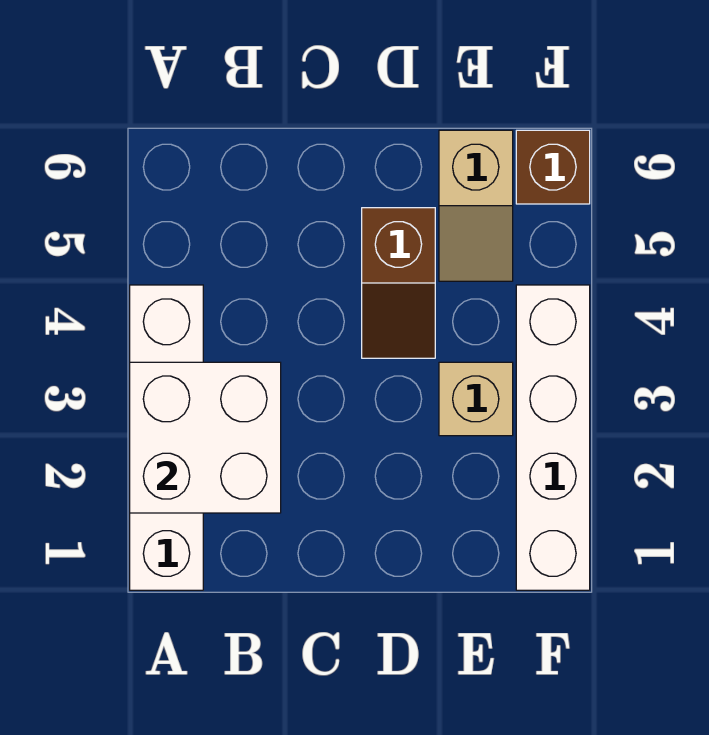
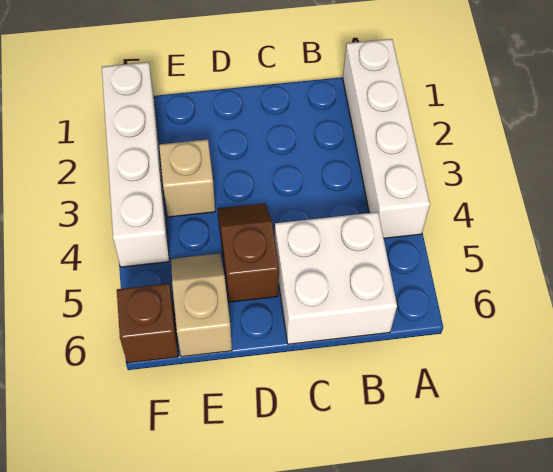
white brick A2:B3 level 2 -> white brick B5:C6 level 1

